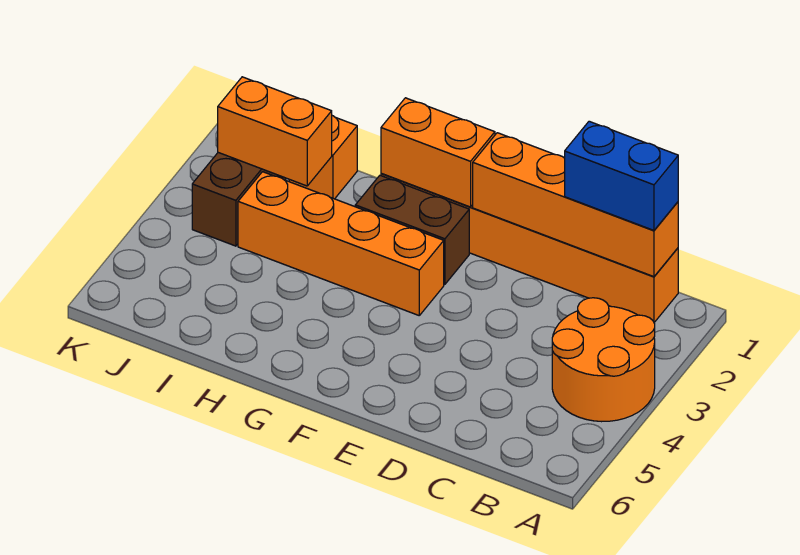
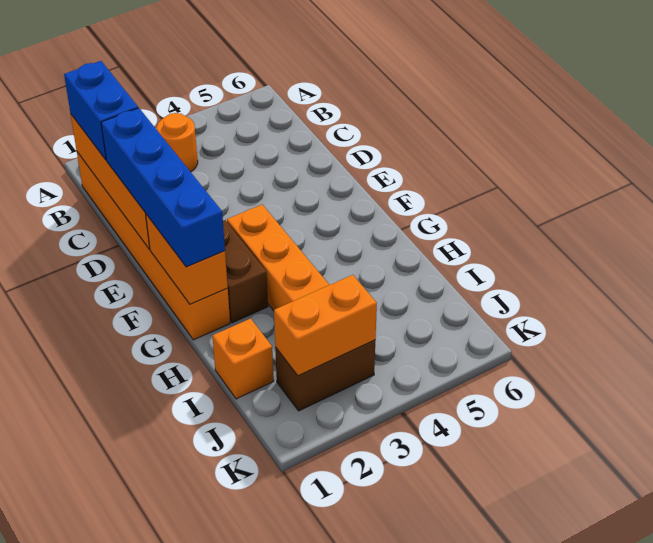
orange round brick A3:B4 level 1 -> orange round brick B3 level 1
none -> blue brick D1:G1 level 3
orange brick I2:J2 level 2 -> orange brick J2:J3 level 2

